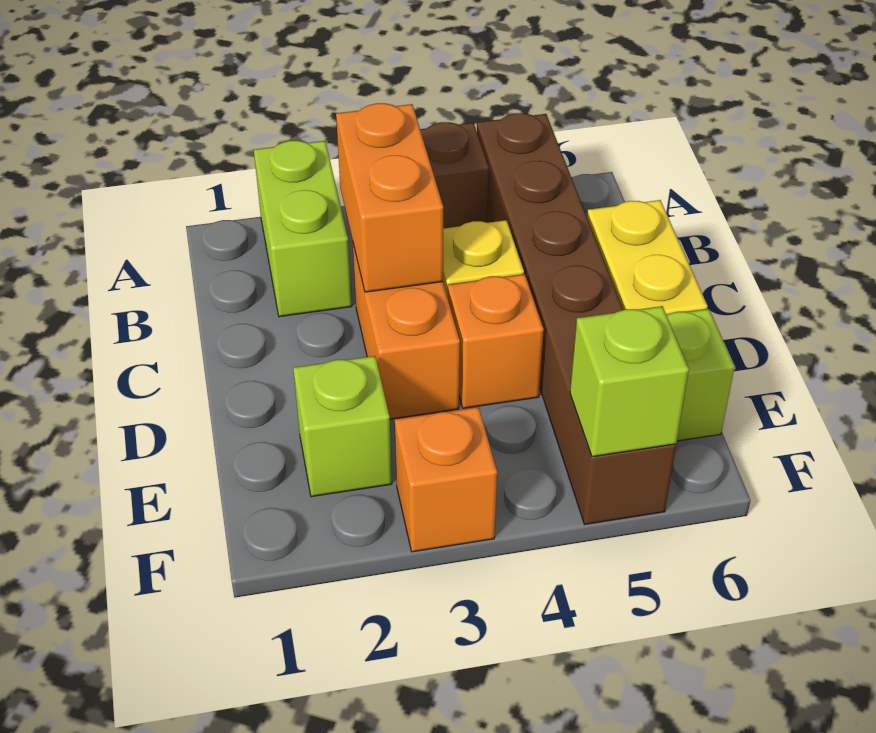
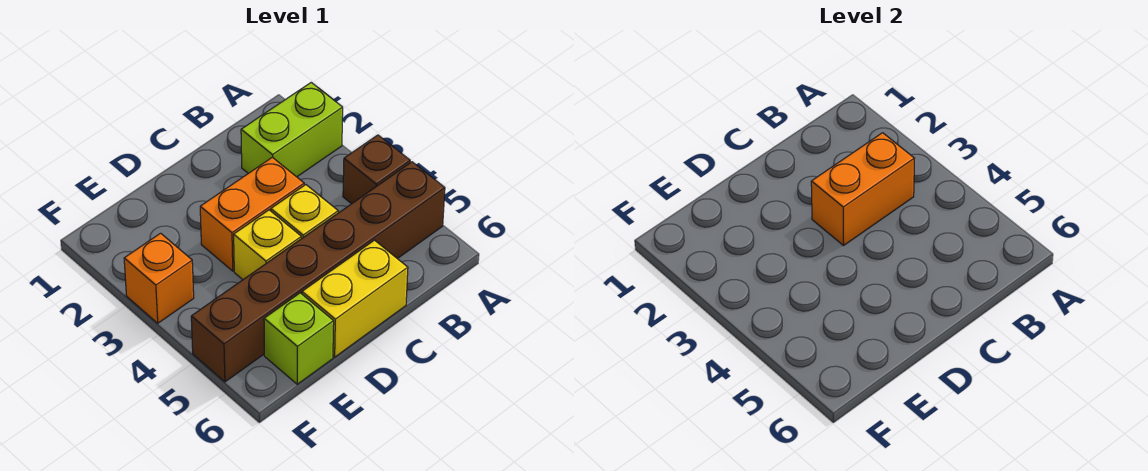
orange brick D4 level 1 -> yellow brick D4 level 1
lime brick E2 level 1 -> none
lime brick F5 level 2 -> none

